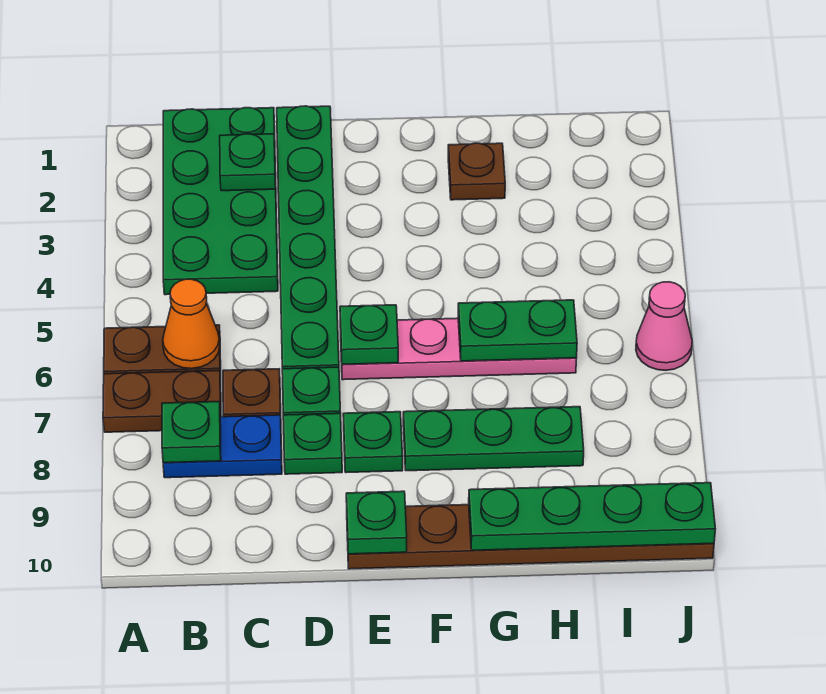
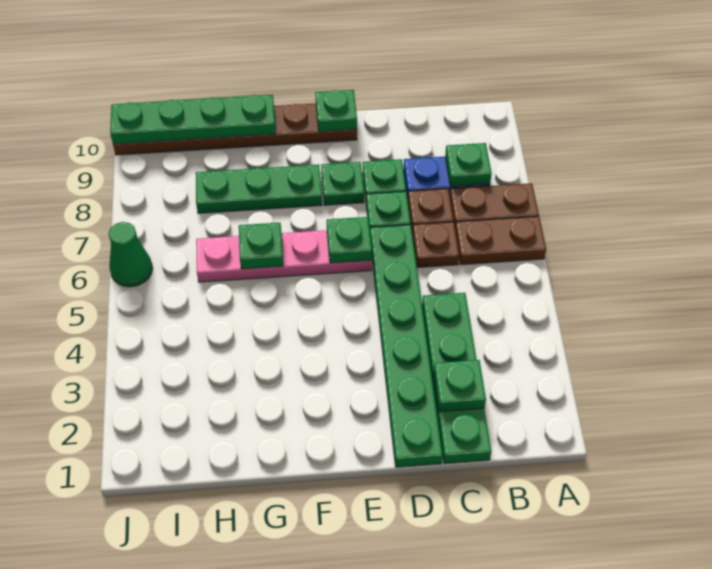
green plate B1:C4 level 1 -> green plate C1:C4 level 1
orange cone B6 level 2 -> none
brown plate G2 level 1 -> brown plate C6 level 1
green plate G6:H6 level 2 -> green plate G6 level 2
pink cone J6 level 1 -> green cone J6 level 1

